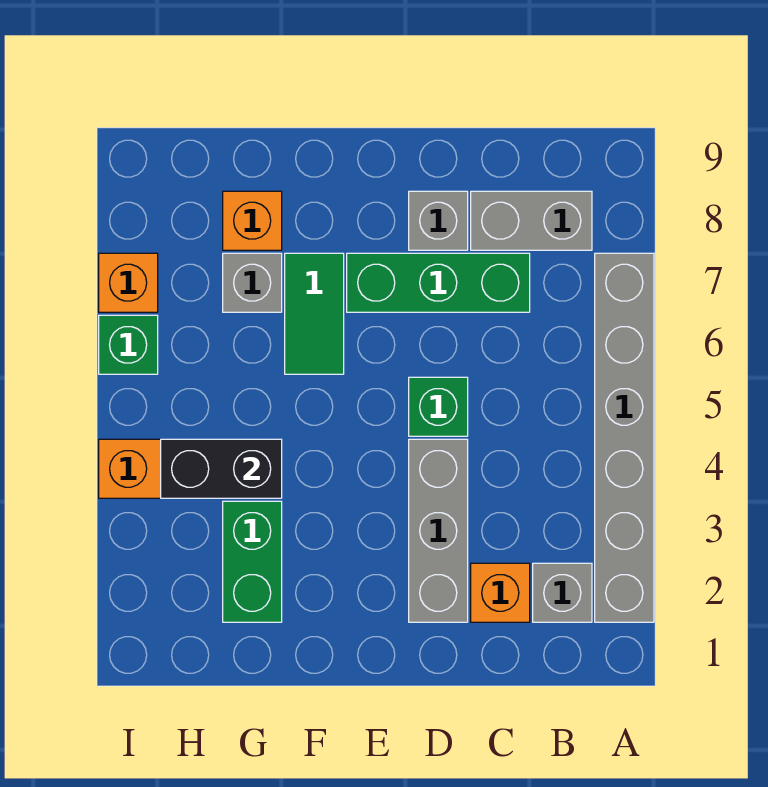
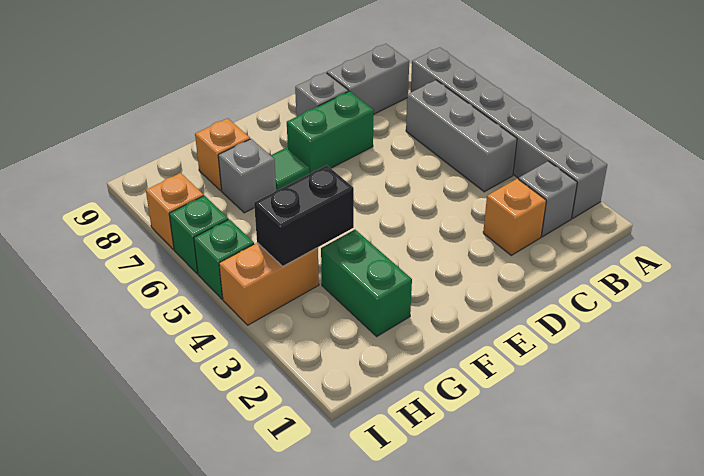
green brick C7:E7 level 1 -> green brick D7:E7 level 1
grey brick D2:D4 level 1 -> grey brick B4:B6 level 1
green brick D5 level 1 -> green brick I5 level 1
green tile F6:F7 level 1 -> green tile F7 level 1

